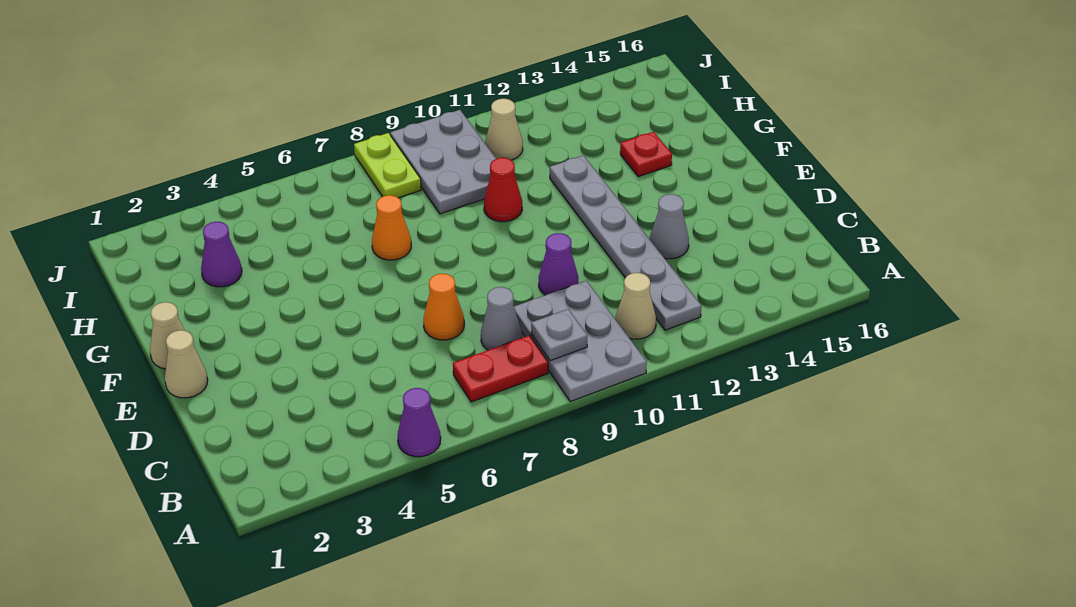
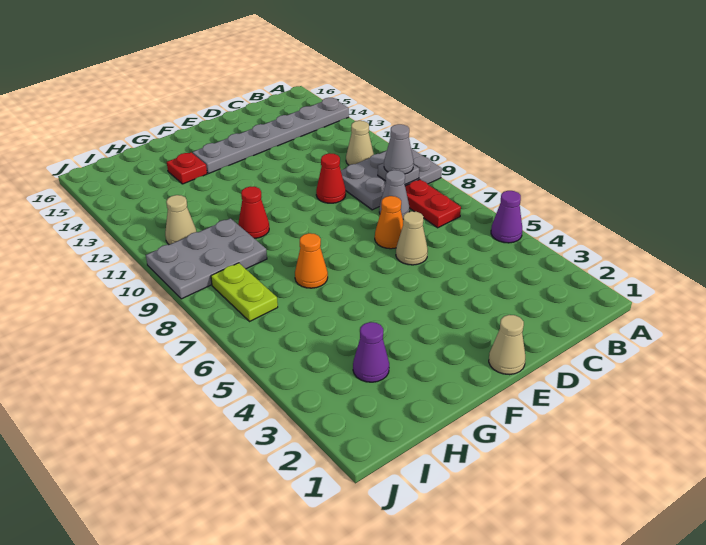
grey plate B12:G12 level 1 -> grey plate A14:F14 level 1
purple cone D10 level 1 -> red cone D10 level 1
grey cone D13 level 1 -> grey cone B9 level 3
tan cone F1 level 1 -> tan cone D6 level 1
lime plate I8:J8 level 1 -> lime plate I7:I8 level 1

